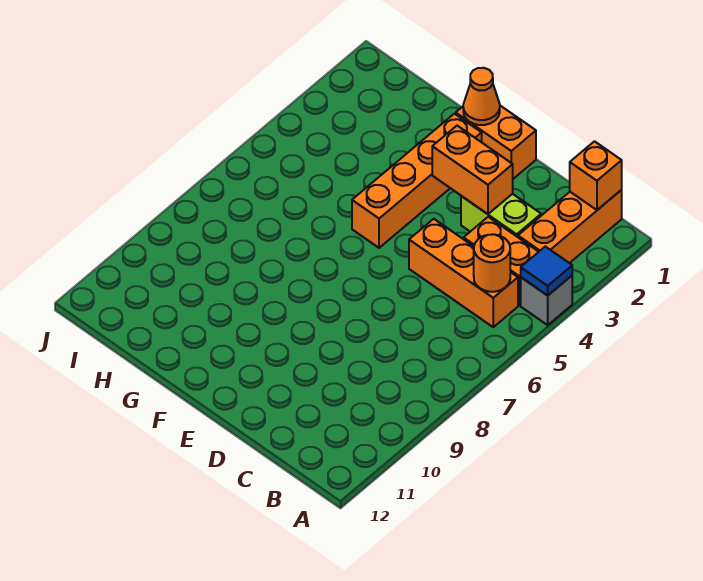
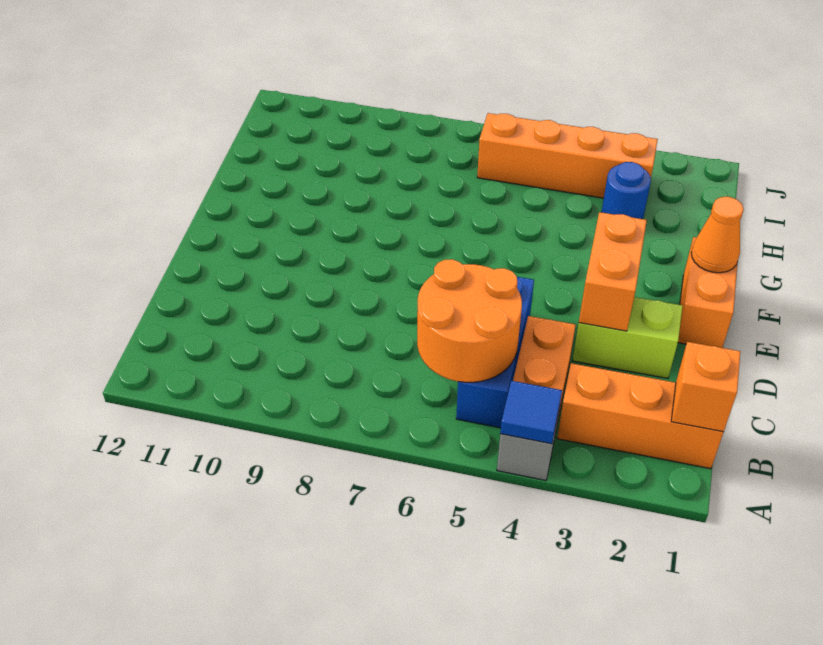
orange brick B5:D5 level 1 -> blue brick B5:D5 level 1
orange round brick B5 level 2 -> orange round brick B5:C6 level 2
lime brick C3:D3 level 1 -> lime brick D2:D3 level 1
orange brick F2:F5 level 1 -> orange brick I3:I6 level 1
none -> blue round brick H3 level 1

